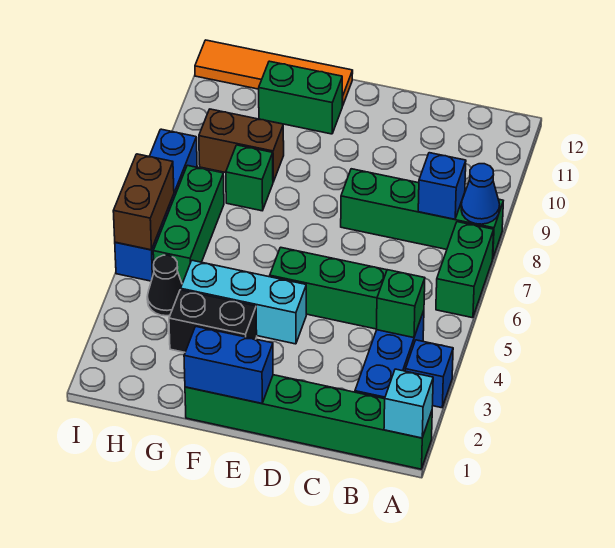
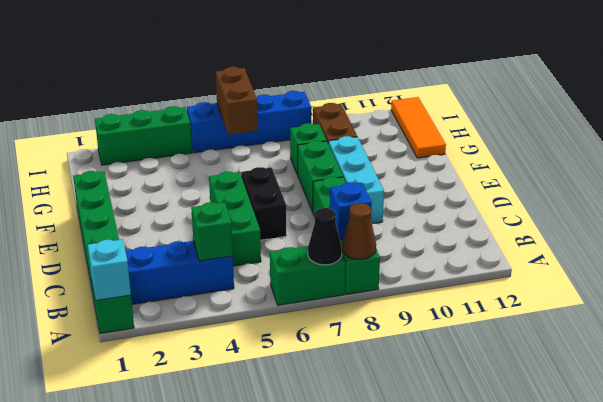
blue brick A3 level 1 -> none
blue cone A8 level 2 -> brown cone A8 level 2
blue brick E1:F1 level 2 -> none
cyan brick E4:G4 level 1 -> cyan brick D9:F9 level 1
black brick F3:G3 level 1 -> black brick D6:E6 level 1
green brick F11:G11 level 1 -> green brick E8:F8 level 1
orange tile F12:I12 level 1 -> orange tile G12:I12 level 1
black cone H4 level 1 -> black cone A7 level 2
green brick H5:H7 level 1 -> green brick I2:I4 level 1
brown brick I5:I6 level 2 -> brown brick H6:I6 level 2

